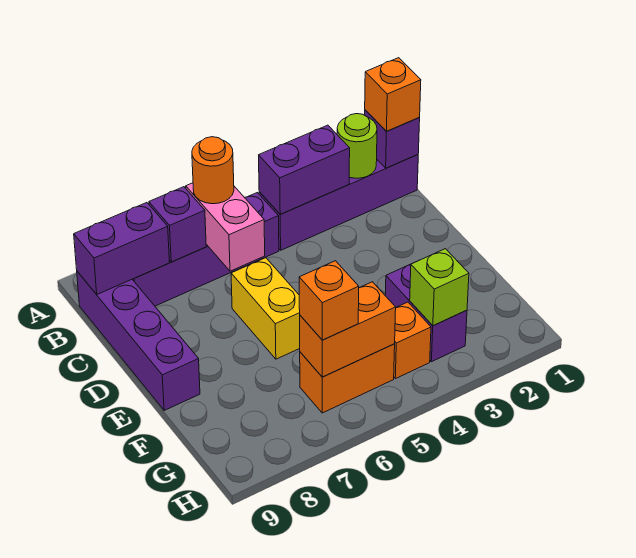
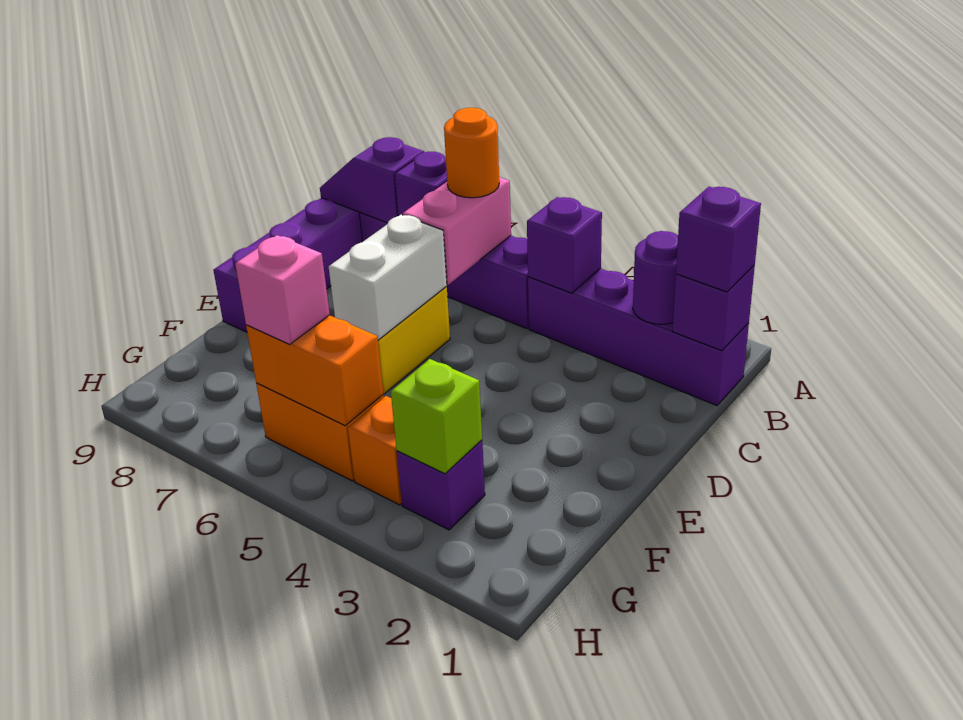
orange brick B1 level 3 -> purple brick B1 level 3
lime round brick B2 level 2 -> purple round brick B2 level 2
purple brick B3:B4 level 2 -> purple brick B4 level 2
purple brick B8:B9 level 2 -> purple slope B8:B9 level 2 top 8
none -> white brick D6:E6 level 2
purple brick F3:G3 level 1 -> purple brick G3 level 1
orange brick G6 level 3 -> pink brick G6 level 3

